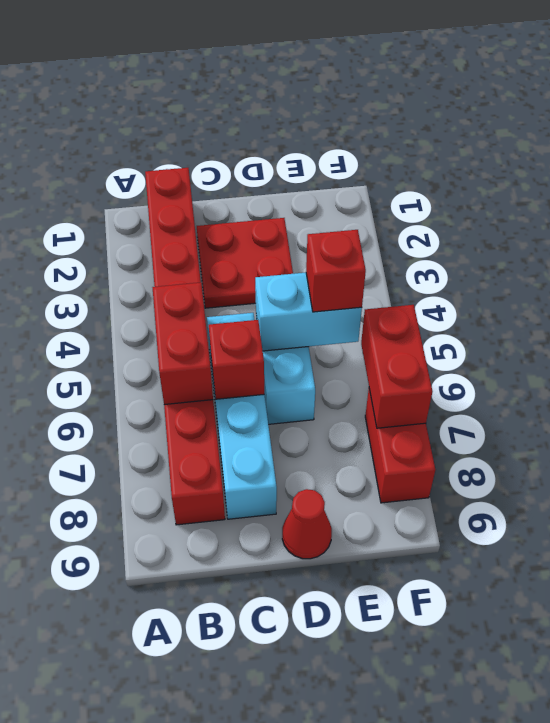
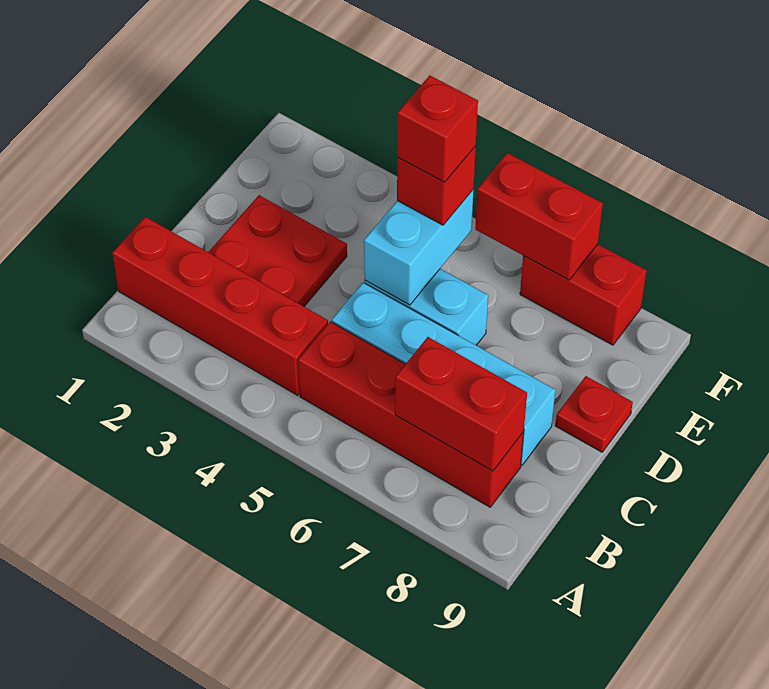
red brick B5:B6 level 2 -> red brick B7:B8 level 2
red brick C6 level 2 -> red brick E5 level 4
red cone D9 level 1 -> red plate D9 level 1

